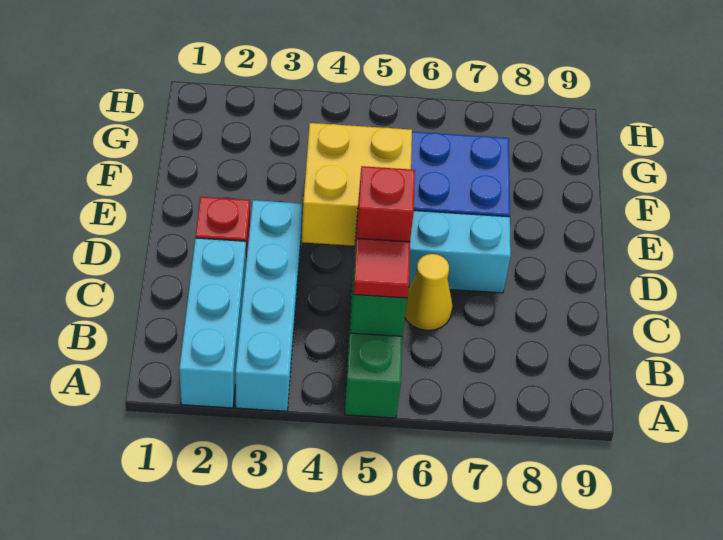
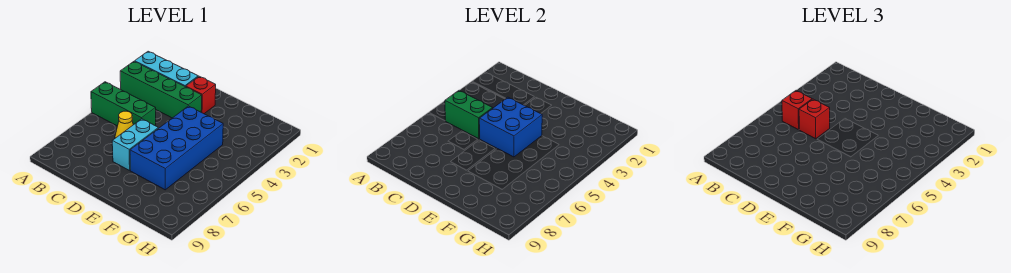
cyan brick A3:D3 level 1 -> green brick A3:D3 level 1
red tile B5 level 3 -> red brick B5 level 3
yellow brick D4:E5 level 2 -> blue brick D4:E5 level 2

